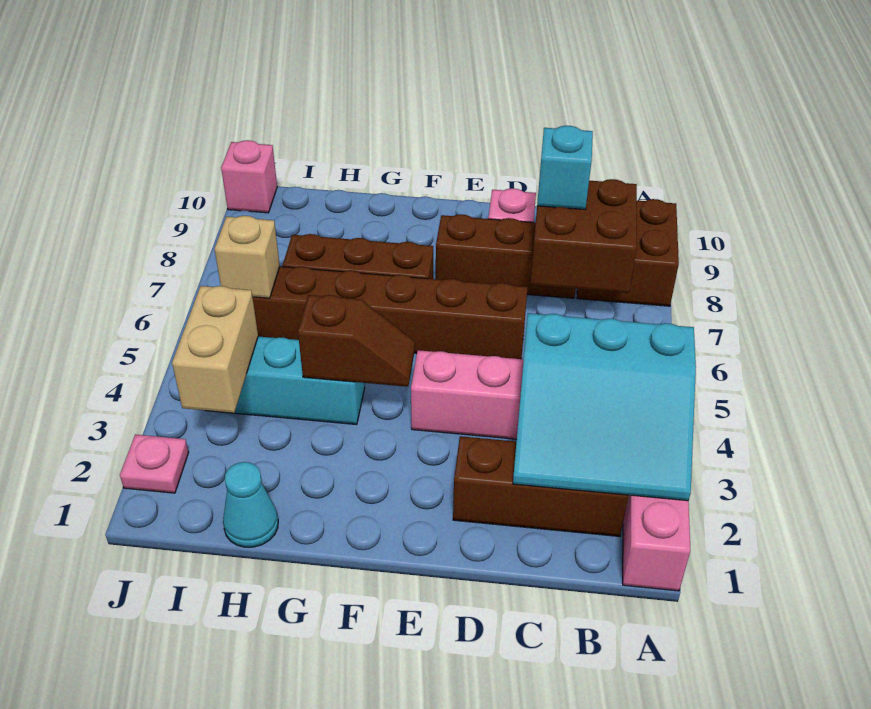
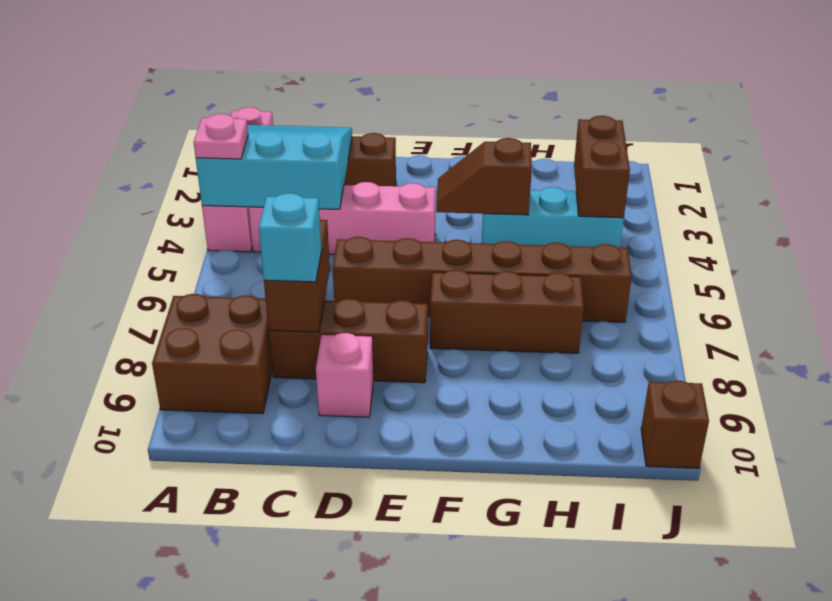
brown brick B7:C8 level 2 -> brown brick C7:C8 level 2
cyan cone H1 level 1 -> none
tan brick I3:I4 level 2 -> brown brick I3:I4 level 2
tan brick I6 level 2 -> none
pink plate J2 level 1 -> pink plate A4 level 3
pink brick J10 level 1 -> brown brick J10 level 1

